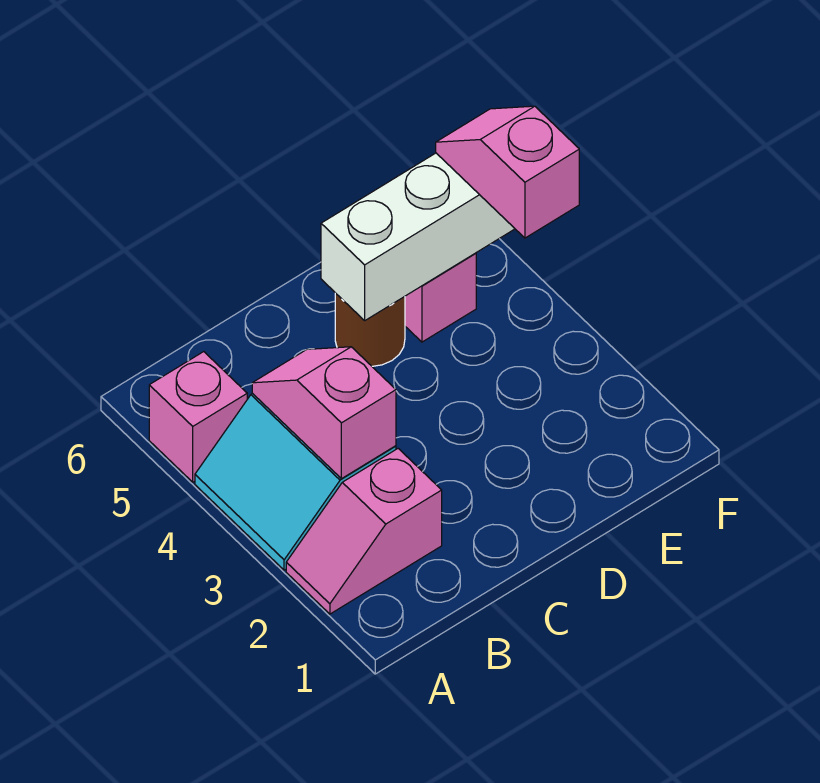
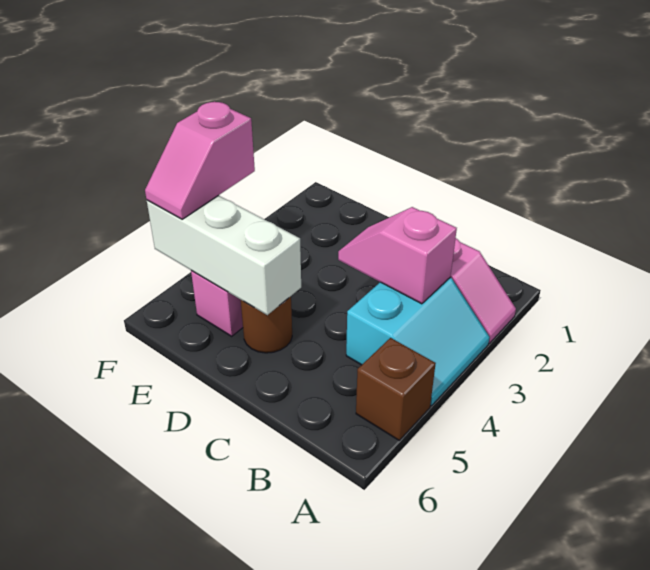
pink brick A5 level 1 -> brown brick A5 level 1
pink slope B3:B4 level 2 top 3 -> pink slope B3:C3 level 2 top B

